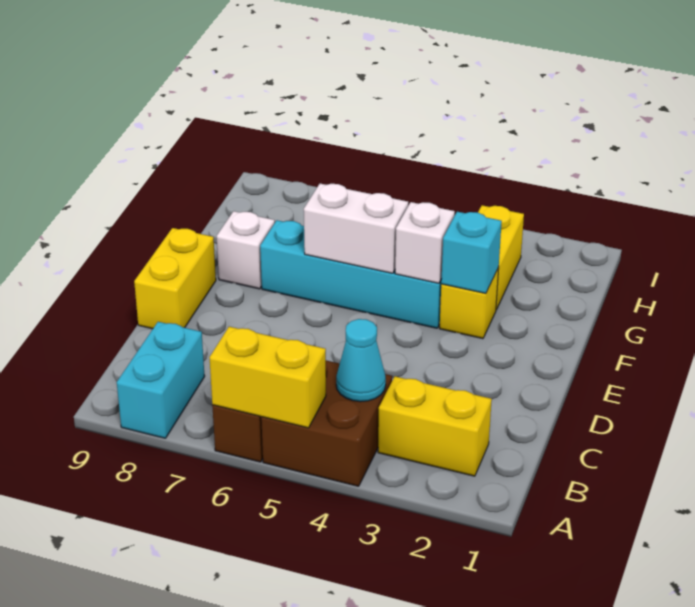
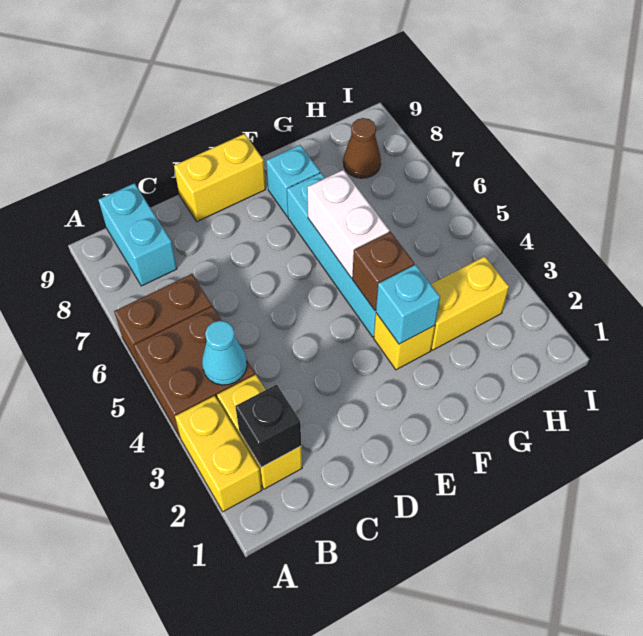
yellow brick A5:A6 level 2 -> yellow brick A2:A3 level 1
cyan brick A8:B8 level 1 -> cyan brick B8:B9 level 1
none -> black brick B2 level 2
white brick F4 level 2 -> brown brick F4 level 2
white brick F8 level 1 -> cyan brick F8 level 1
none -> brown cone H8 level 1

